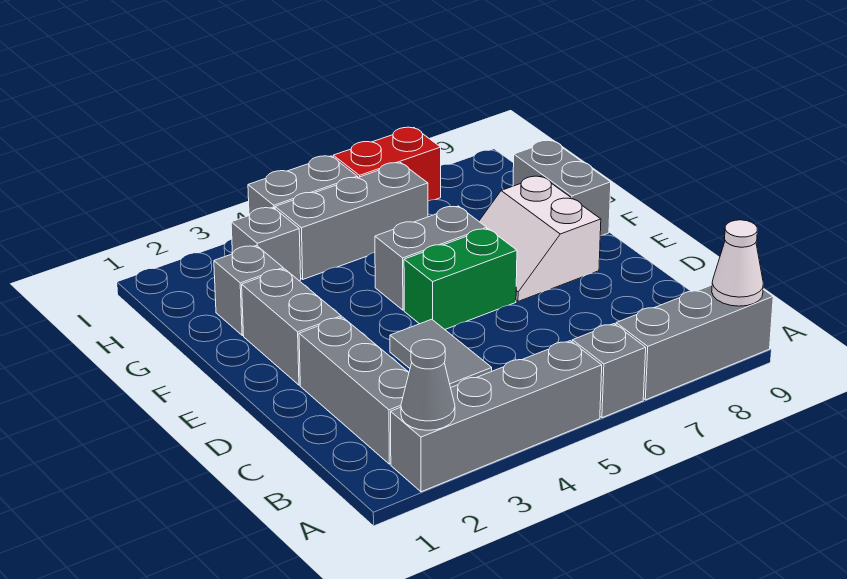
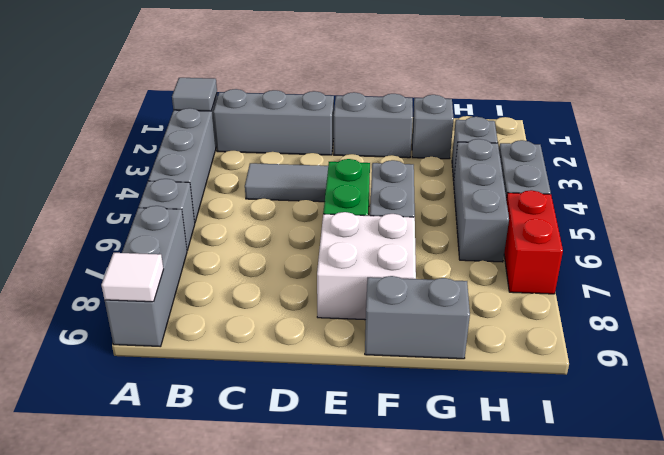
grey cone A2 level 2 -> grey tile A2 level 2
white cone A9 level 2 -> white tile A9 level 2
white slope E7:F8 level 1 top 8 -> white brick E7:F8 level 1

